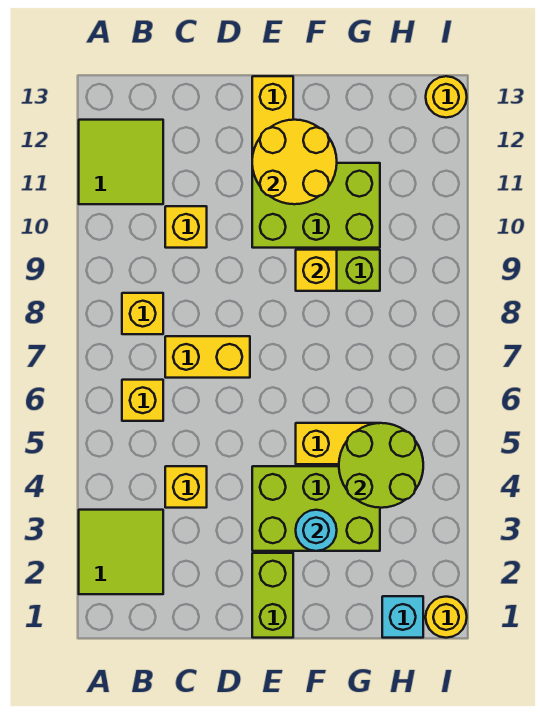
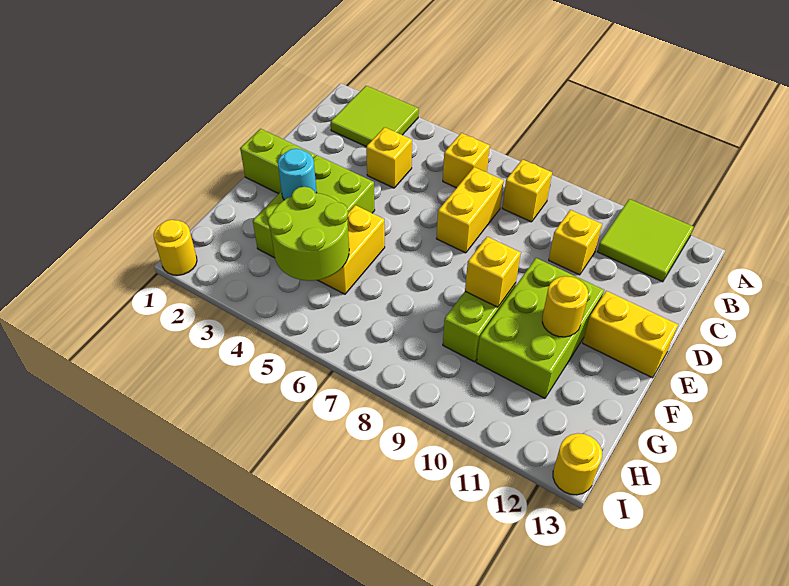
yellow round brick E11:F12 level 2 -> yellow round brick F11 level 2
cyan brick H1 level 1 -> none

